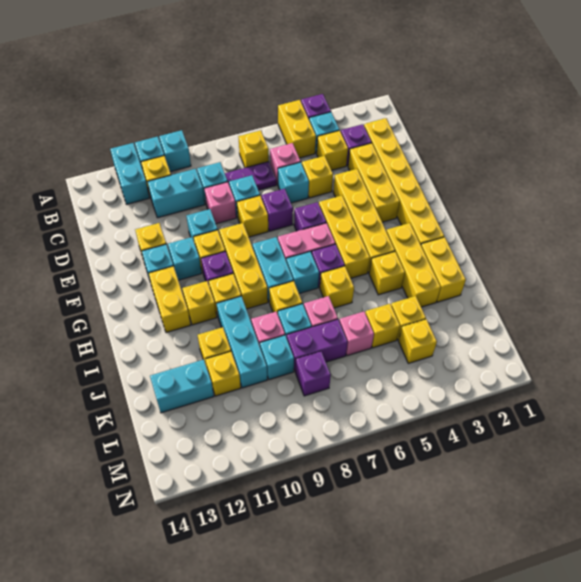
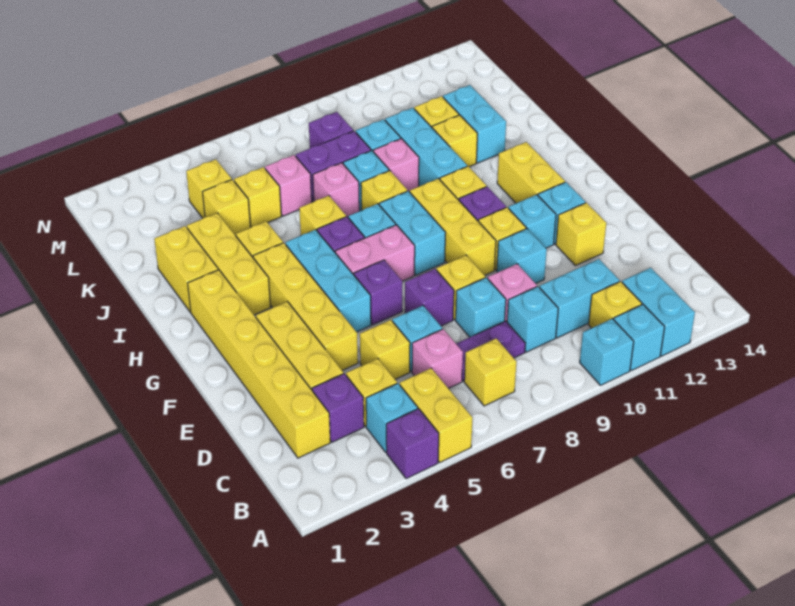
yellow brick F5:H5 level 1 -> cyan brick F5:H5 level 1
yellow brick H11 level 1 -> none
cyan brick K12:K13 level 1 -> cyan brick J12:K12 level 1

